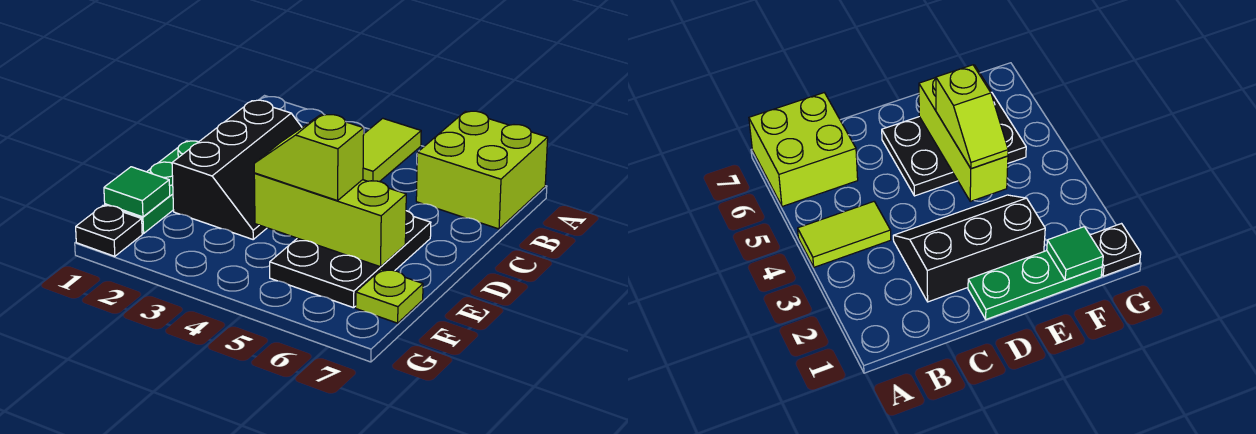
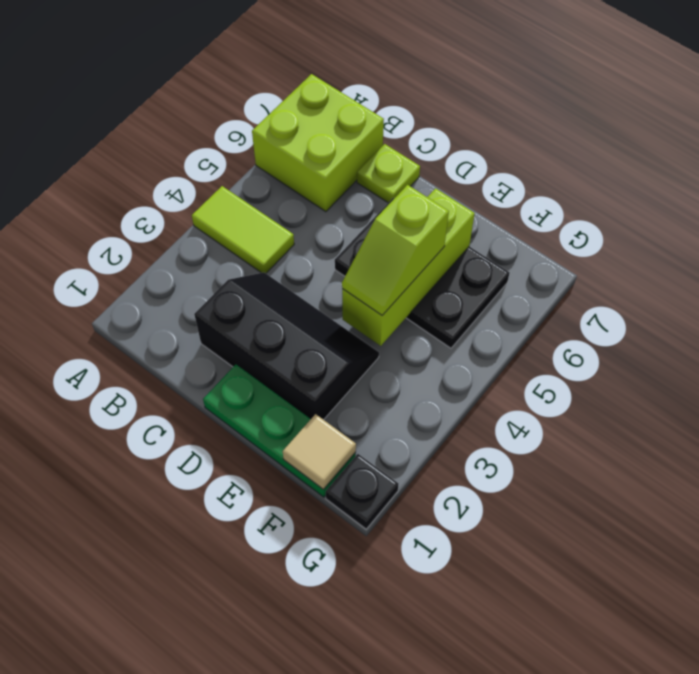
green tile F1 level 2 -> tan tile F1 level 2
lime plate F7 level 1 -> lime plate C7 level 1

